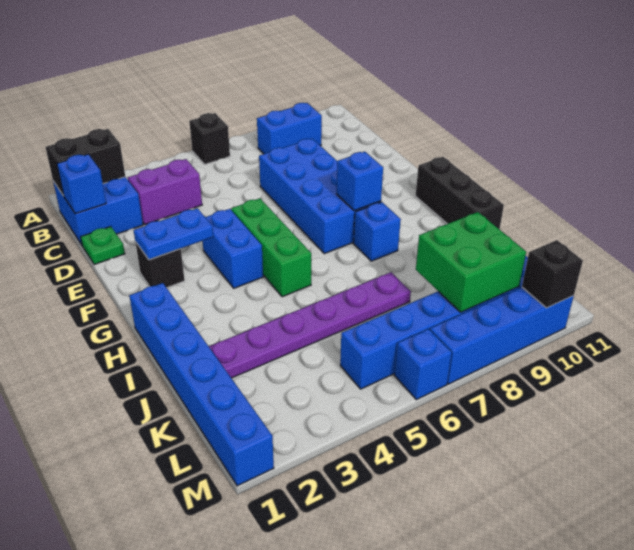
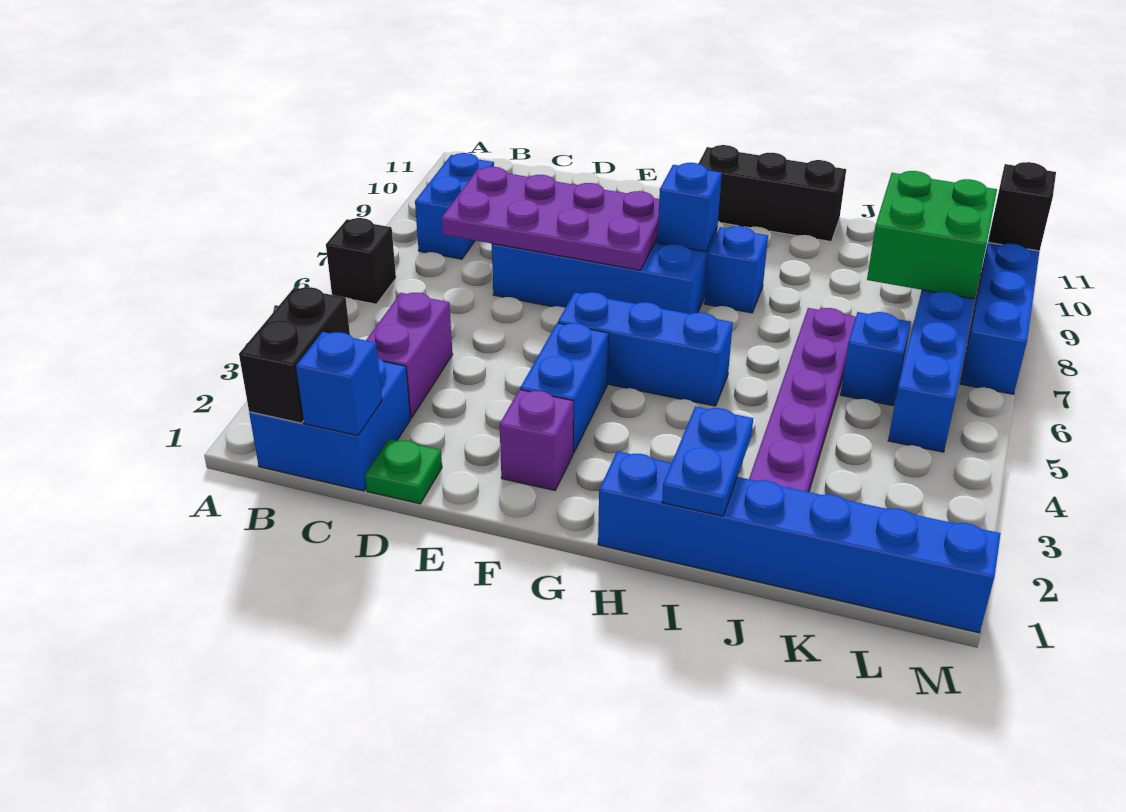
none -> purple plate C7:F8 level 2
black brick F2 level 1 -> purple brick F2 level 1
blue plate F2:F3 level 2 -> blue plate I1:I2 level 2
blue brick F4:G4 level 1 -> blue brick F3:F4 level 1
green brick F5:H5 level 1 -> blue brick F5:H5 level 1
blue brick M6 level 1 -> blue brick K6 level 1

